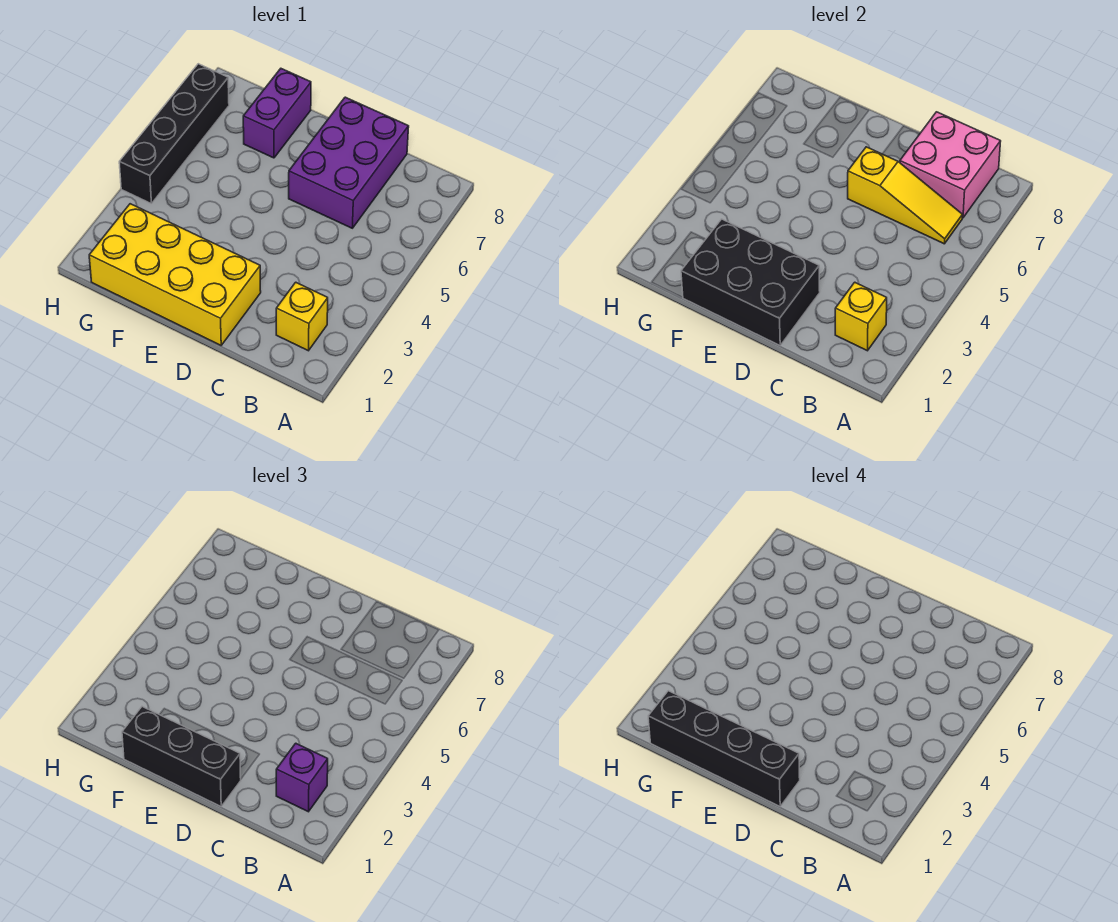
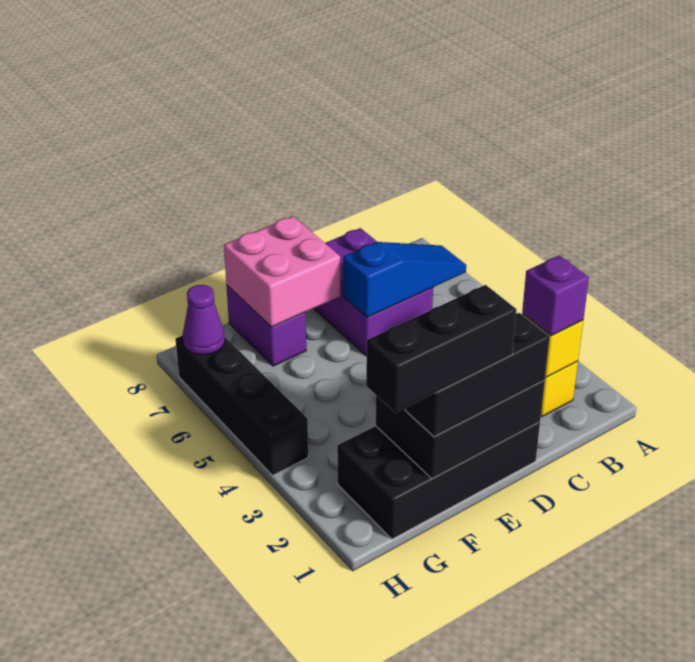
yellow slope B6:D6 level 2 top D -> blue slope B6:D6 level 2 top D
pink brick B7:C8 level 2 -> pink brick E7:F8 level 2
yellow brick D1:G2 level 1 -> black brick D1:G2 level 1
black brick D1:G1 level 4 -> black brick E1:G1 level 4
none -> purple cone H7 level 2

